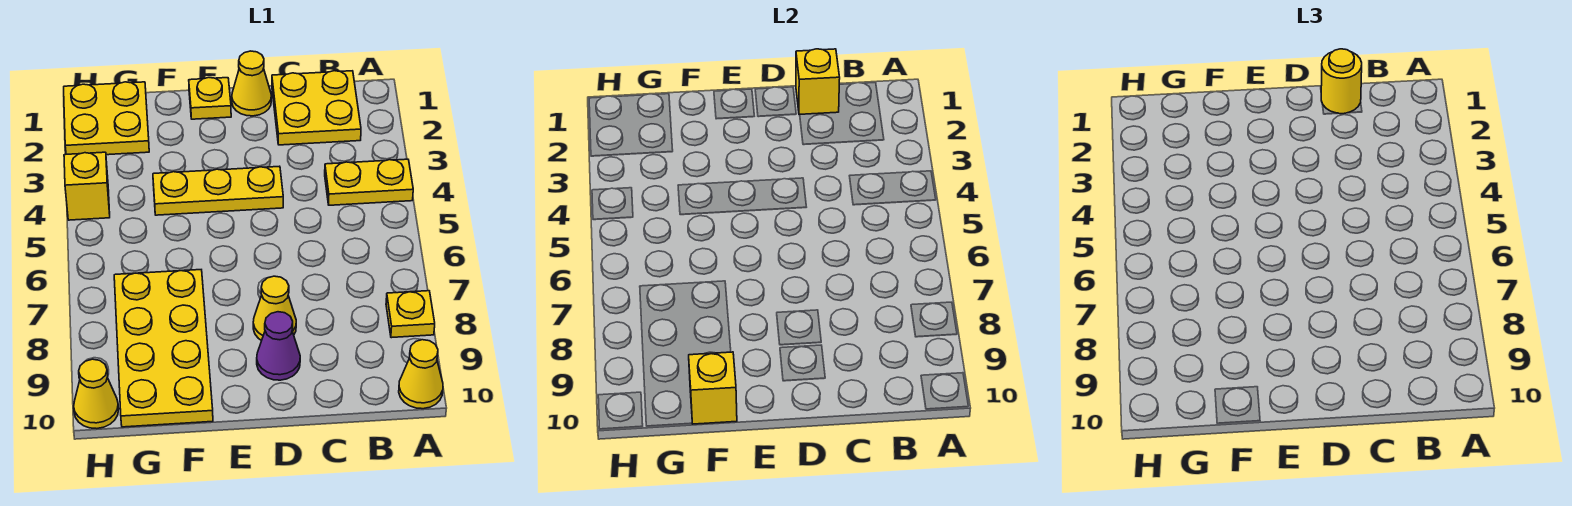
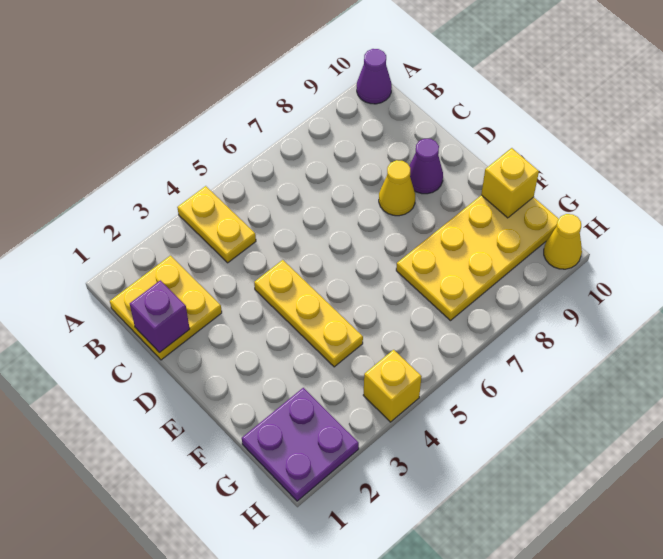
yellow plate A8 level 1 -> none
yellow cone A10 level 1 -> purple cone A10 level 1
yellow brick C1 level 2 -> purple brick C1 level 2
yellow round brick C1 level 3 -> none
yellow cone D1 level 1 -> none
yellow plate E1 level 1 -> none
yellow plate G1:H2 level 1 -> purple plate G1:H2 level 1

